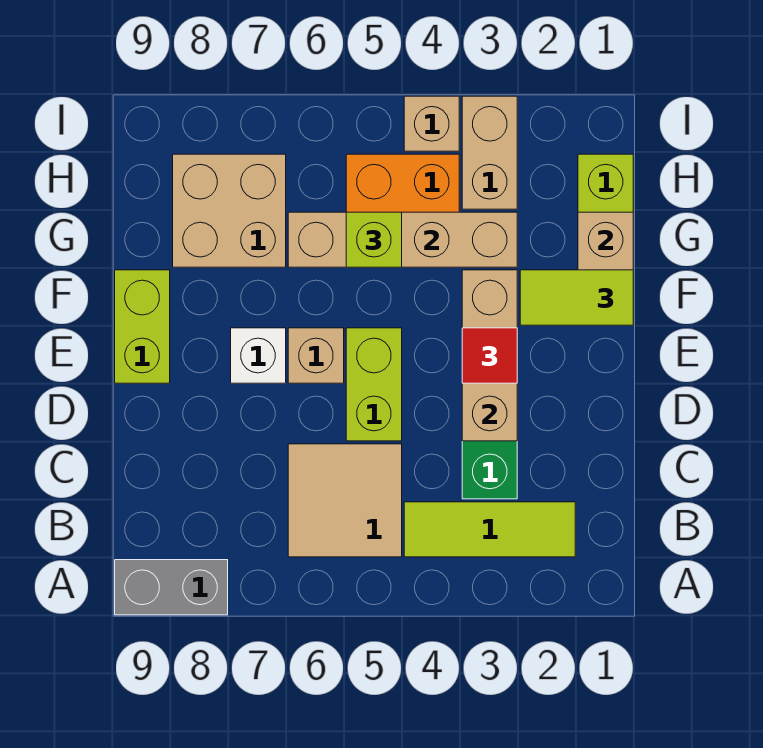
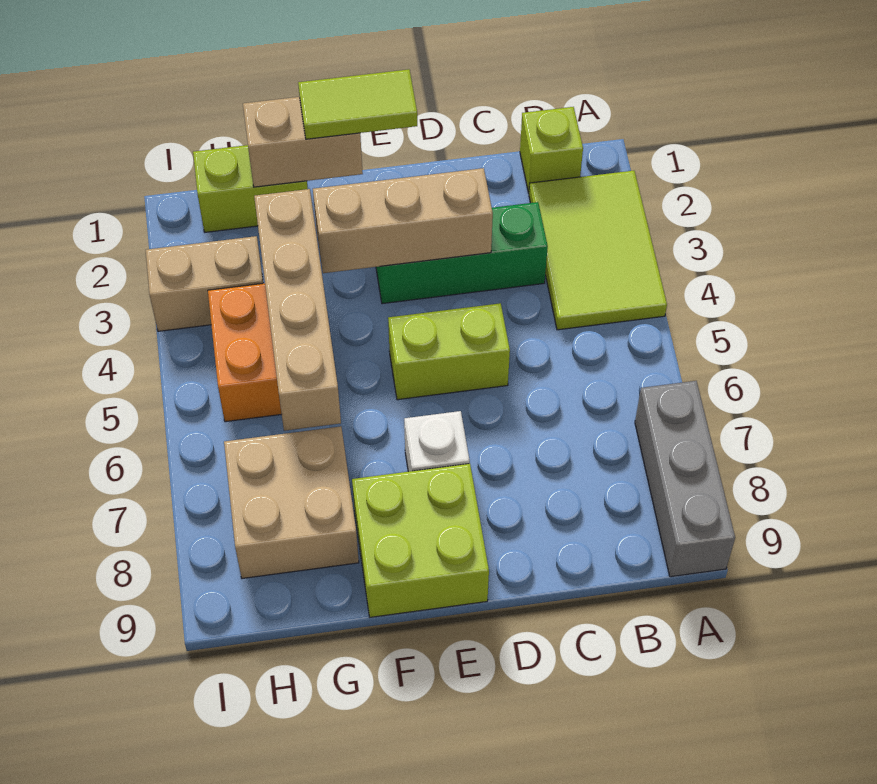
grey brick A8:A9 level 1 -> grey brick A7:A9 level 1
lime tile B2:B4 level 1 -> lime tile A2:B4 level 1
tan tile B5:C6 level 1 -> none
red tile E3 level 3 -> none
tan brick E6 level 1 -> none
lime brick E9:F9 level 1 -> lime brick E8:F9 level 1
lime tile F1:F2 level 3 -> lime tile E1:F1 level 3
lime brick G5 level 3 -> lime brick B1 level 1
tan brick I4 level 1 -> none

